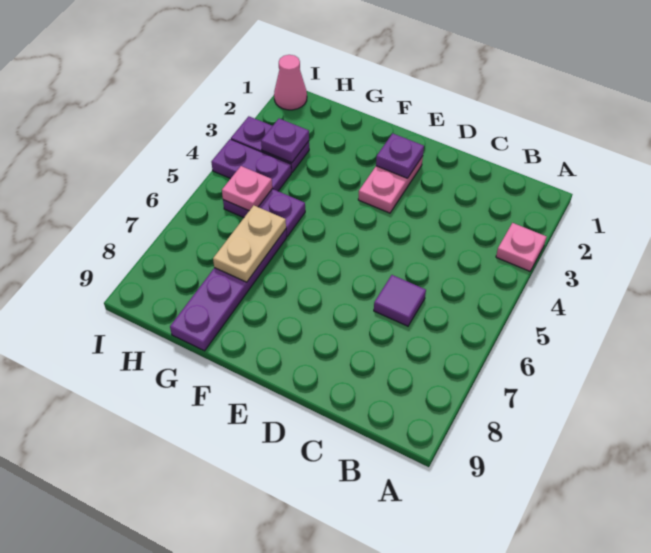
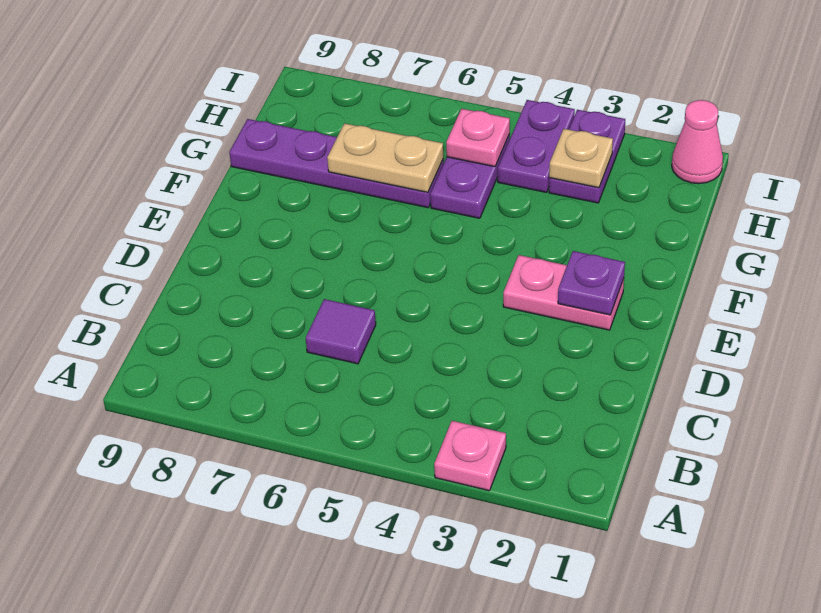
purple plate H3 level 2 -> tan plate H3 level 2

